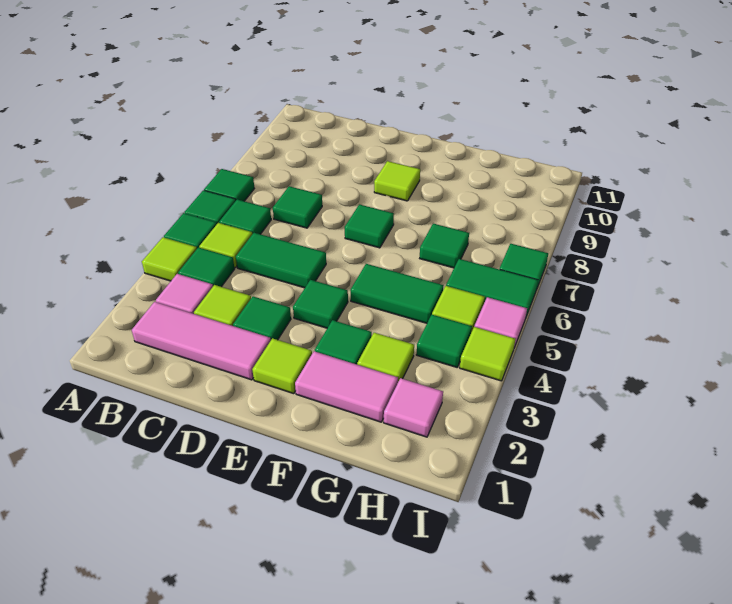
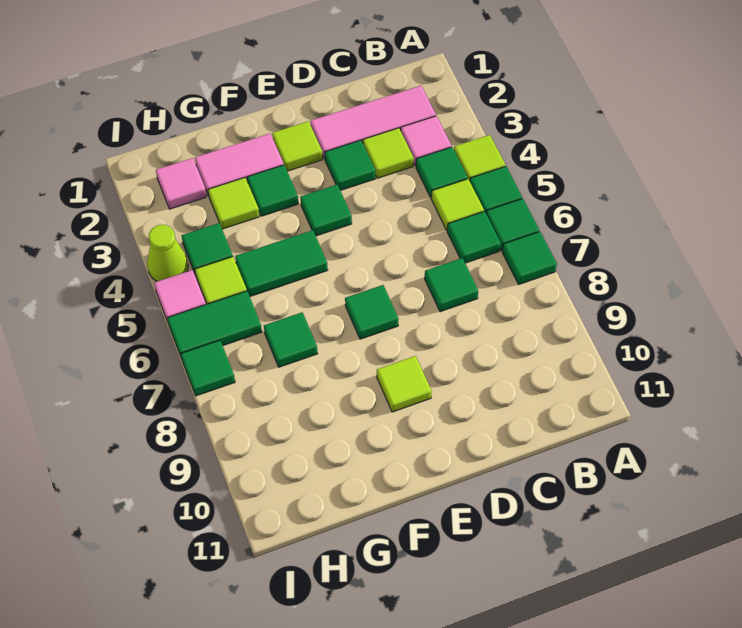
green tile C5:D5 level 1 -> none
lime tile I4 level 1 -> lime cone I4 level 1

